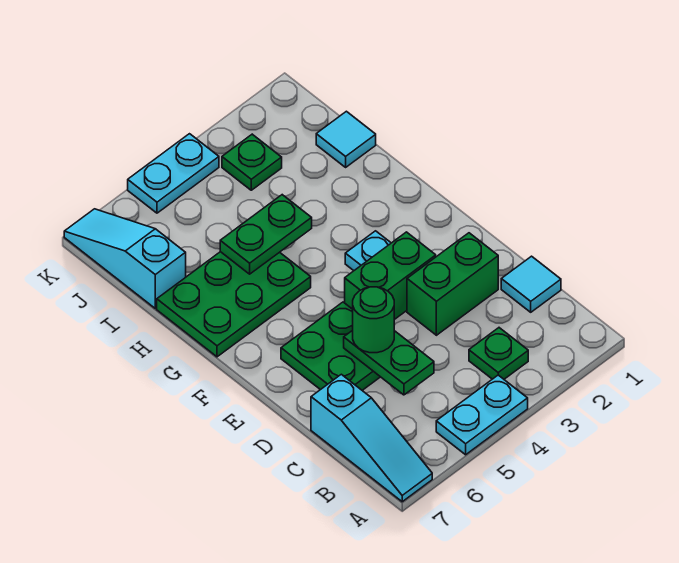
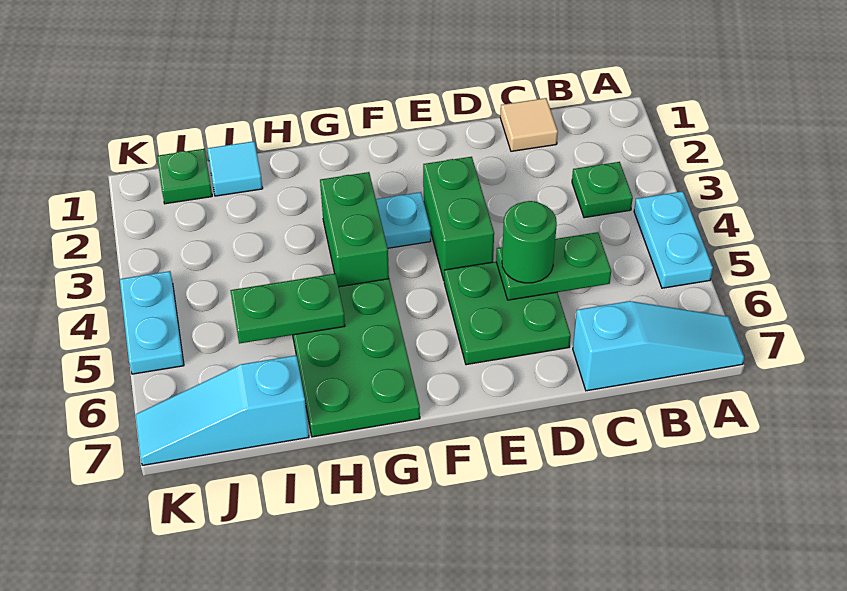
cyan tile C1 level 1 -> tan tile C1 level 1
green brick D2:D3 level 1 -> green brick G3:G4 level 1
green plate H4:H5 level 2 -> green plate H5:I5 level 2
green plate J3 level 1 -> green plate J1 level 1

